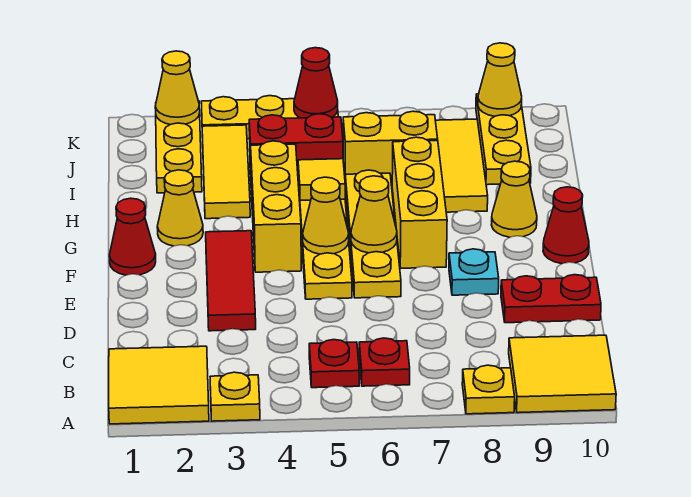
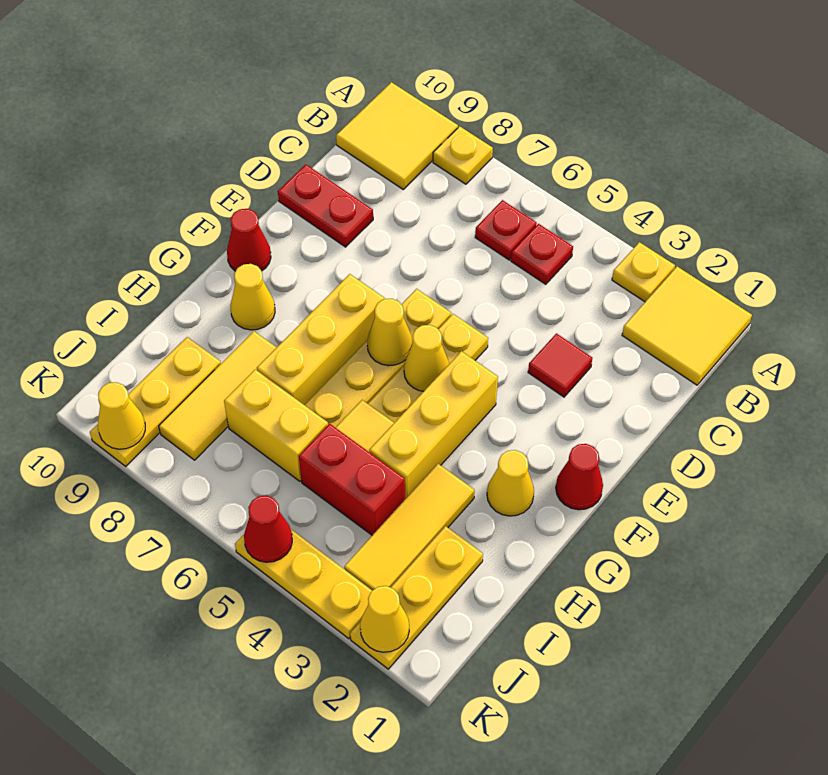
red tile D3:F3 level 1 -> red tile D3 level 1
cyan plate E8 level 1 -> none

